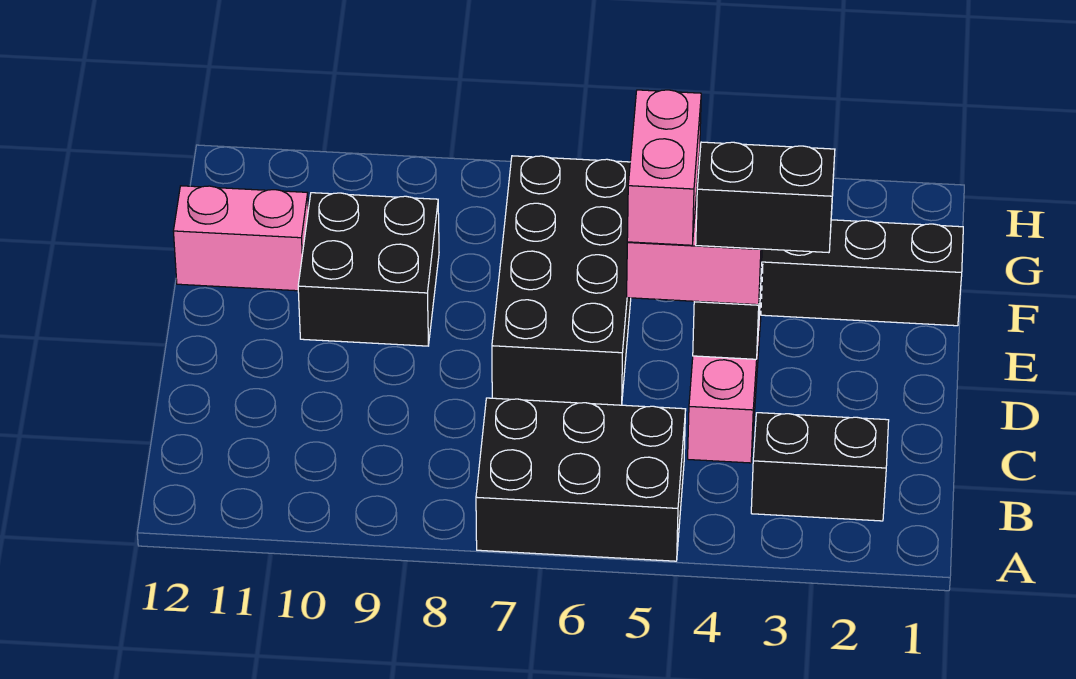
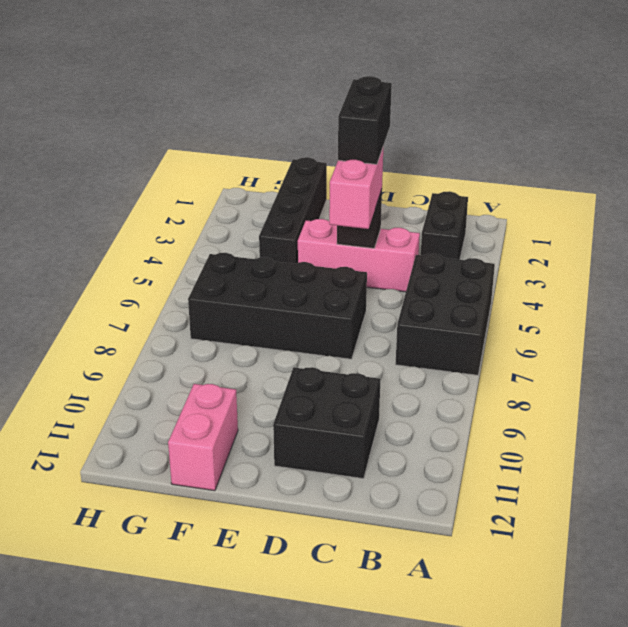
pink brick D5:E5 level 4 -> none
black brick E9:F10 level 1 -> black brick C10:D11 level 1

